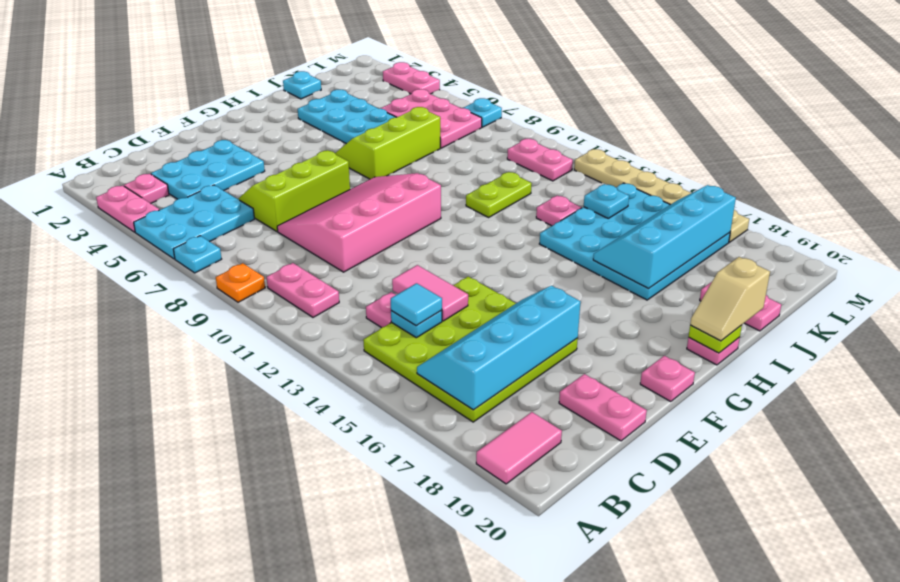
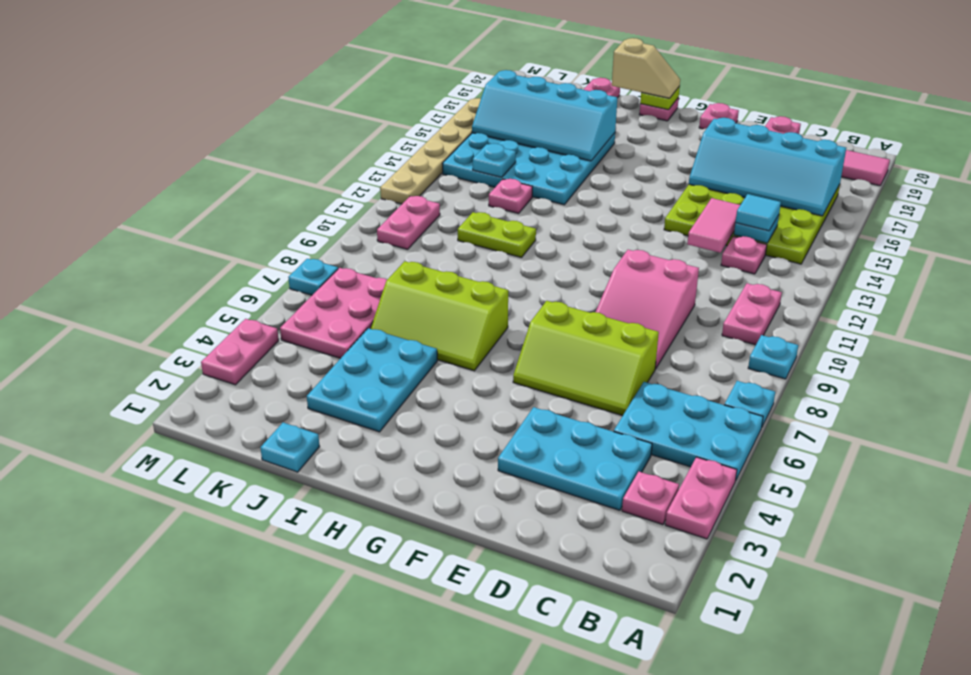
orange plate A9 level 1 -> cyan plate A9 level 1
pink slope D8:G10 level 1 top 10 -> pink slope D8:E10 level 1 top 10

